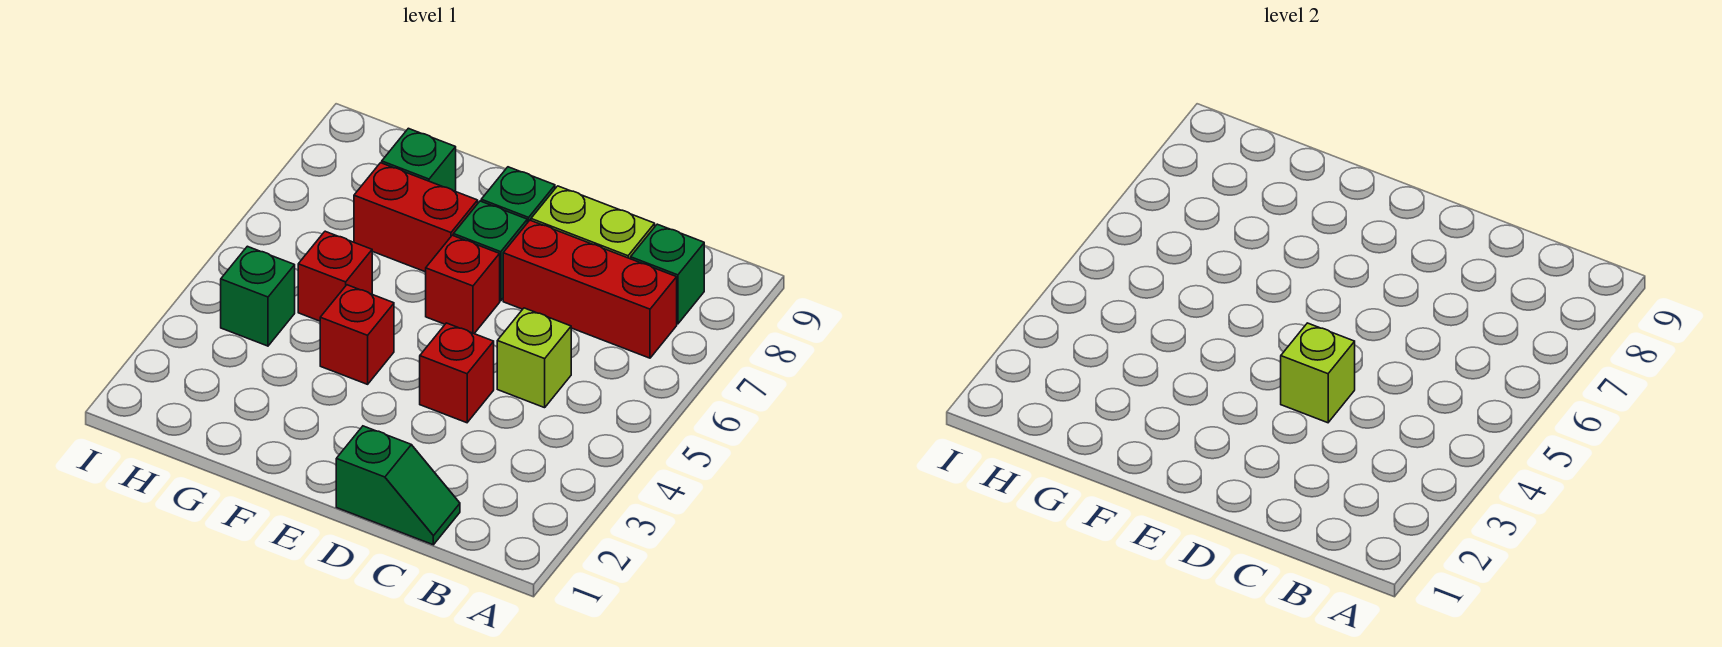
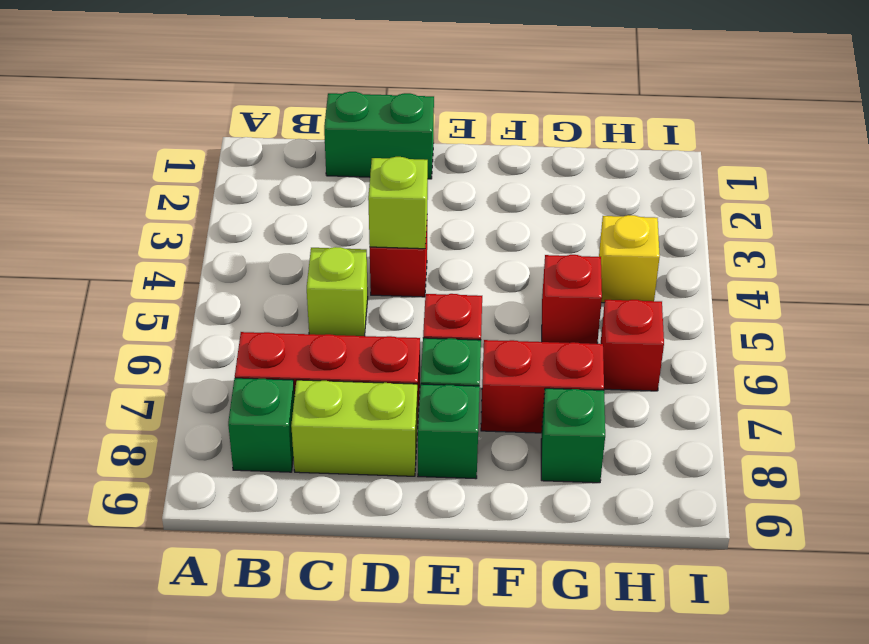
green slope C1:D1 level 1 top D -> green brick C1:D1 level 1
red brick F4 level 1 -> red brick H6 level 1
green brick H4 level 1 -> yellow brick H4 level 1

